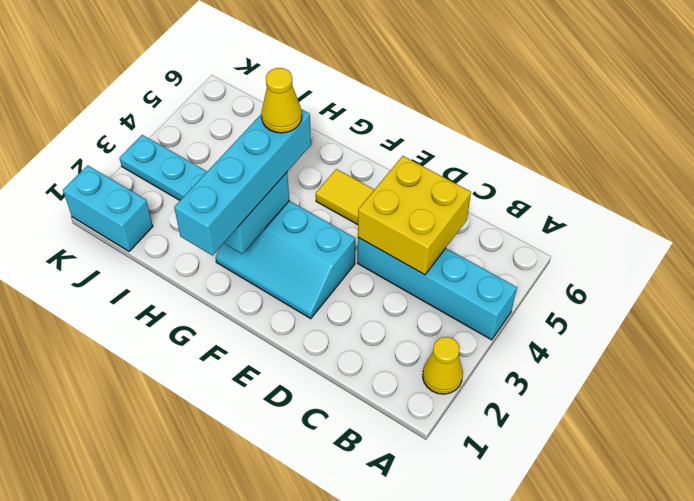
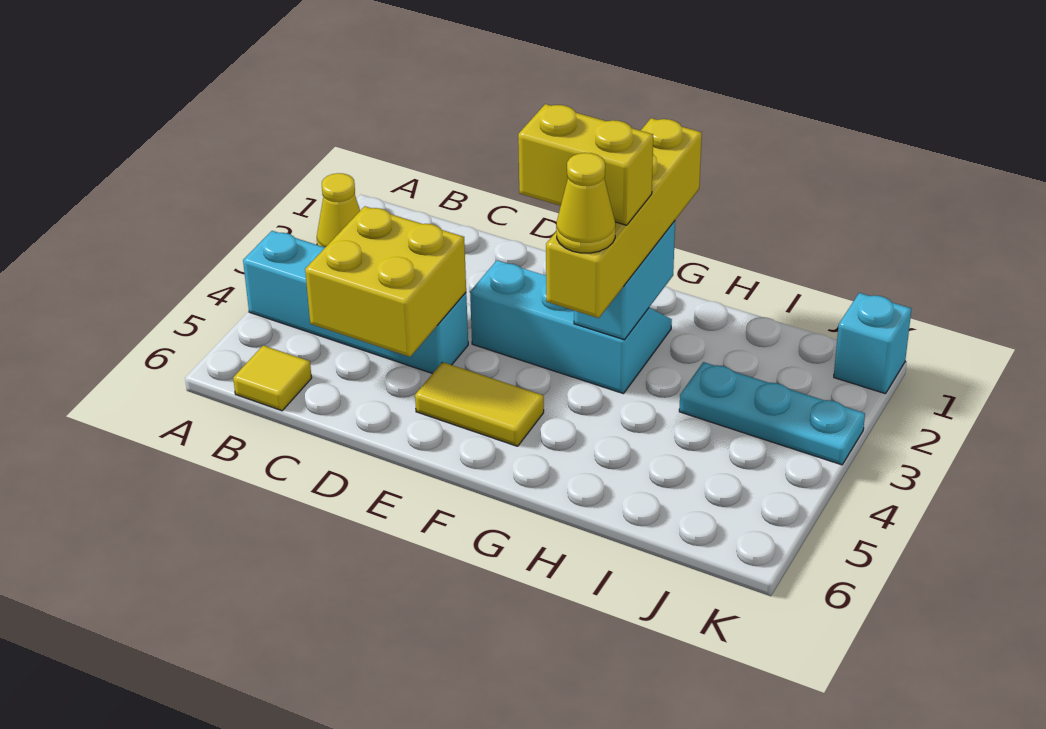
none -> yellow tile B6 level 1
none -> yellow brick F3:G3 level 4
cyan brick G1:G4 level 3 -> yellow brick G1:G4 level 3
cyan brick J1:K1 level 1 -> cyan brick K1 level 1

